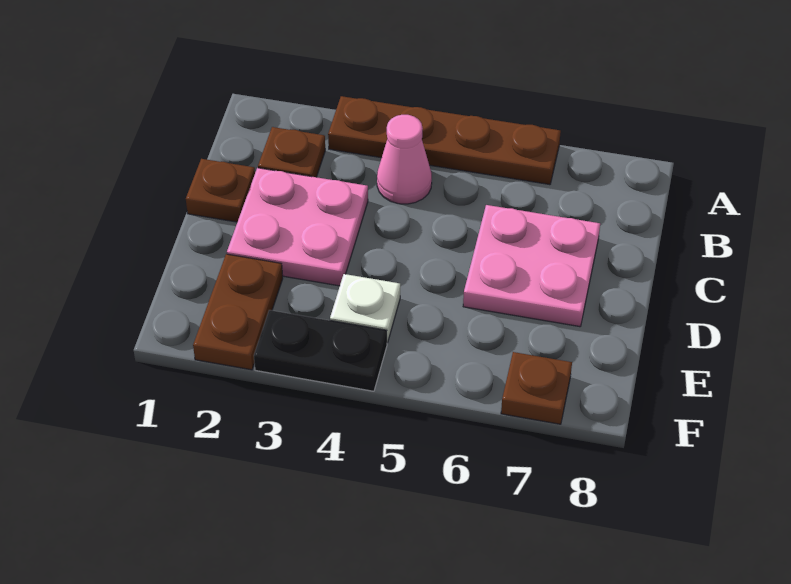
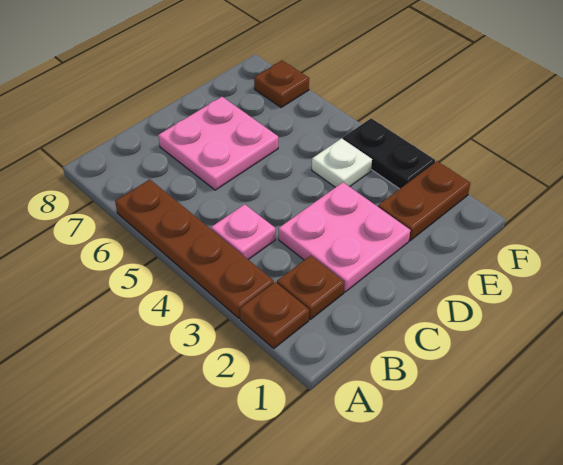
pink cone B4 level 1 -> pink plate B4 level 1
brown plate C1 level 1 -> brown plate A2 level 1

